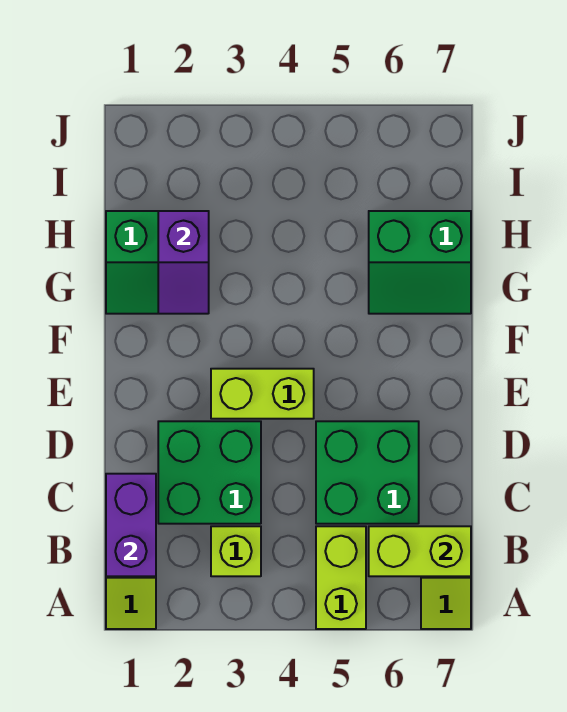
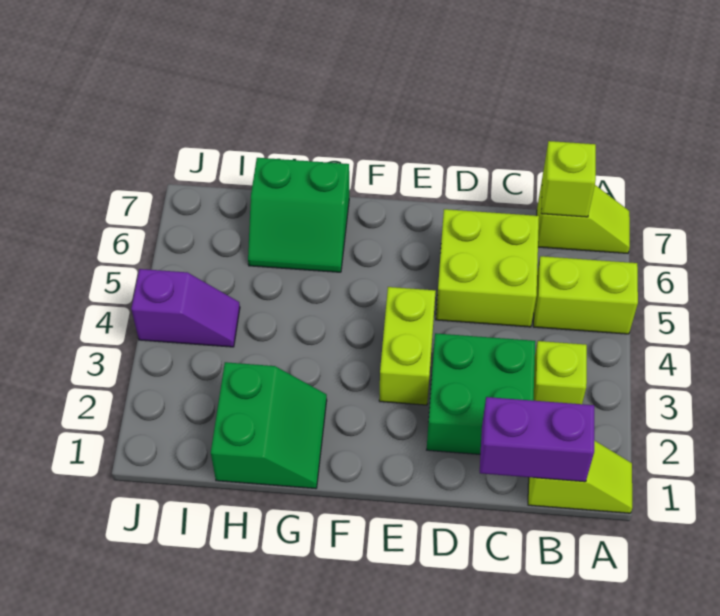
lime brick B6:B7 level 2 -> lime brick B7 level 2
green brick C5:D6 level 1 -> lime brick C5:D6 level 1
purple slope G2:H2 level 2 top H -> purple slope I4:J4 level 1 top J
green slope G6:H7 level 1 top H -> green slope G6:H7 level 1 top 7

